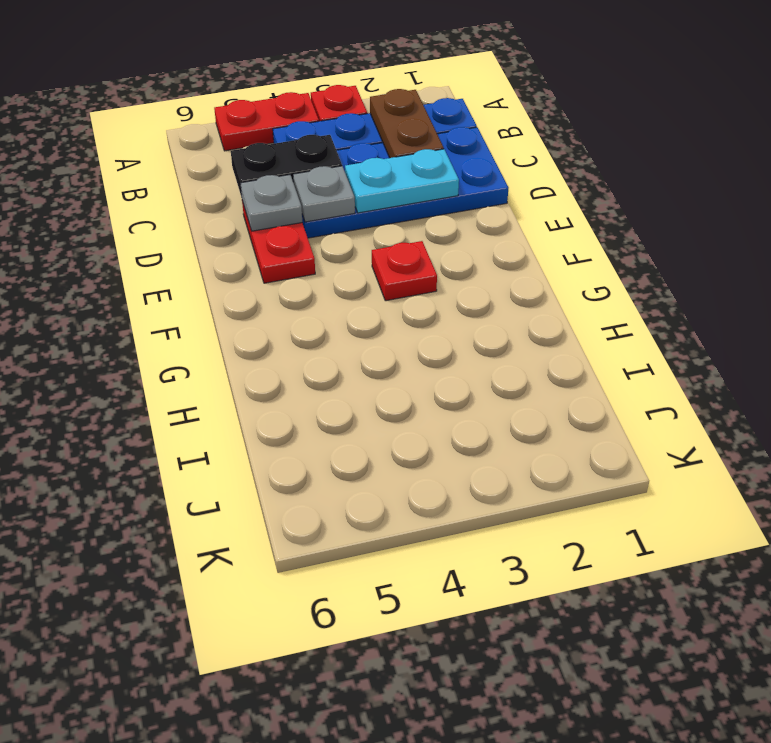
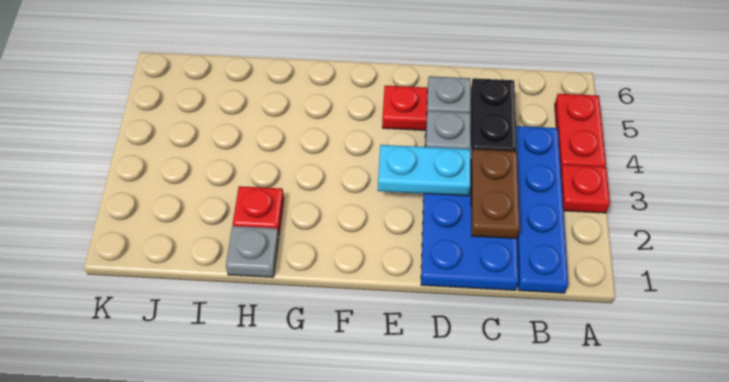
brown plate B2:C2 level 2 -> brown plate C2:C3 level 2
cyan plate D2:D3 level 2 -> cyan plate D3:E3 level 2
red plate F3 level 1 -> red plate H2 level 1
none -> grey plate H1 level 1

